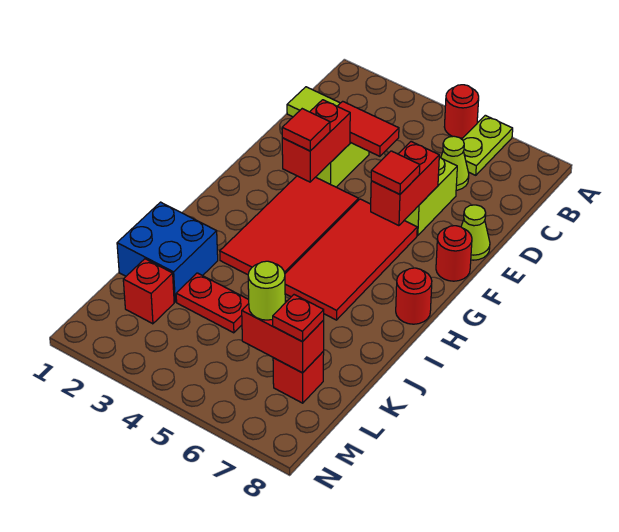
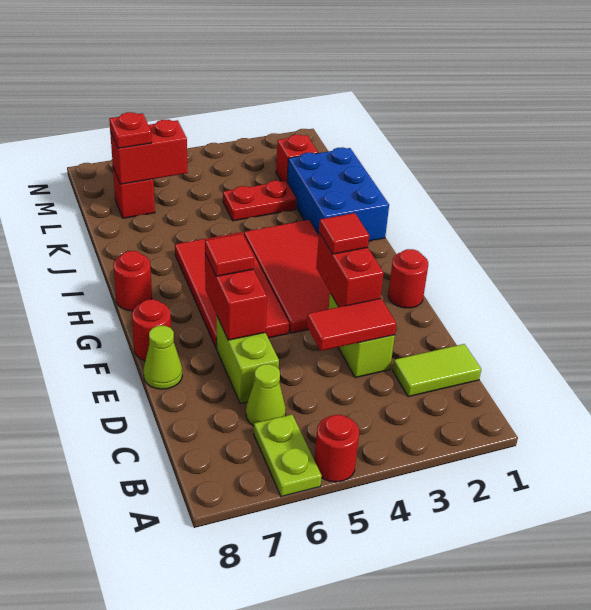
none -> red round brick F1 level 1
blue brick J1:K2 level 1 -> blue brick I1:K2 level 1
lime round brick L6 level 3 -> none

